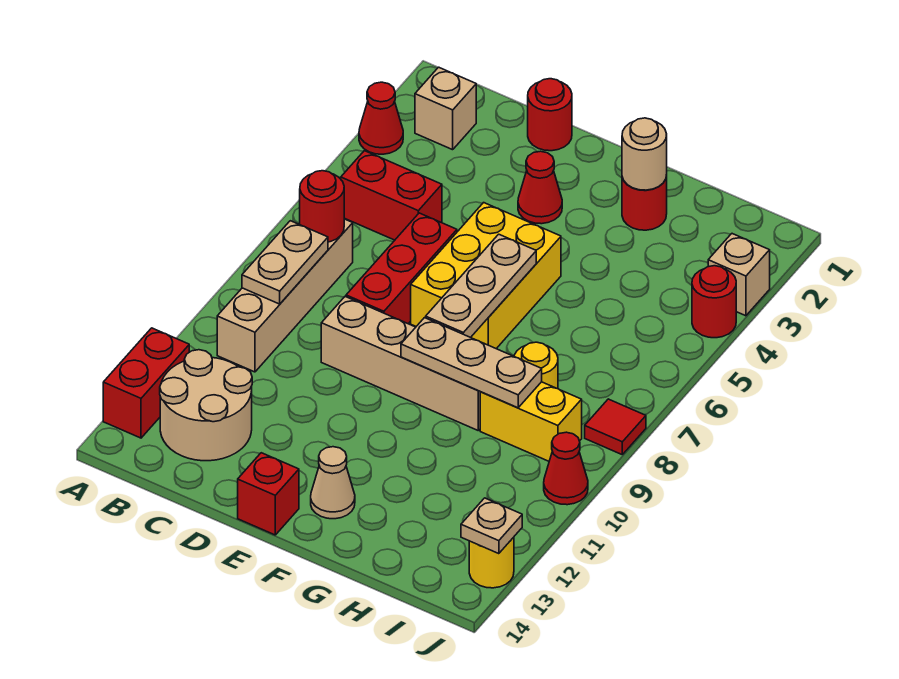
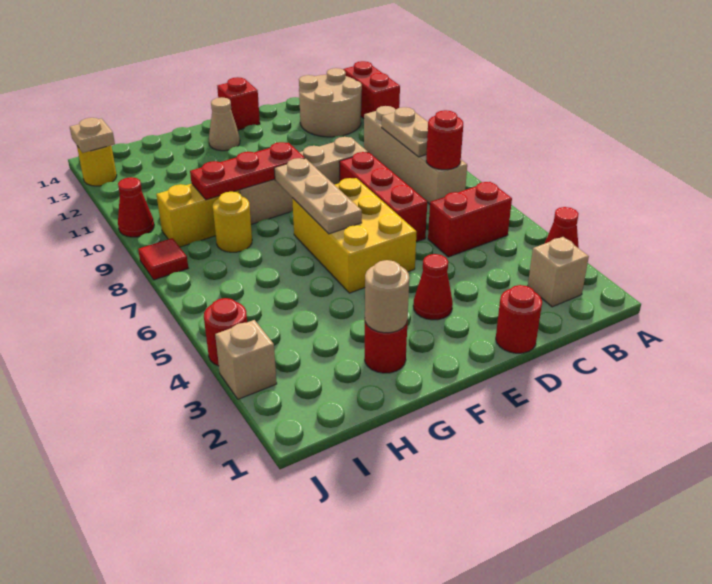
tan plate F9:H9 level 2 -> red plate F9:H9 level 2

